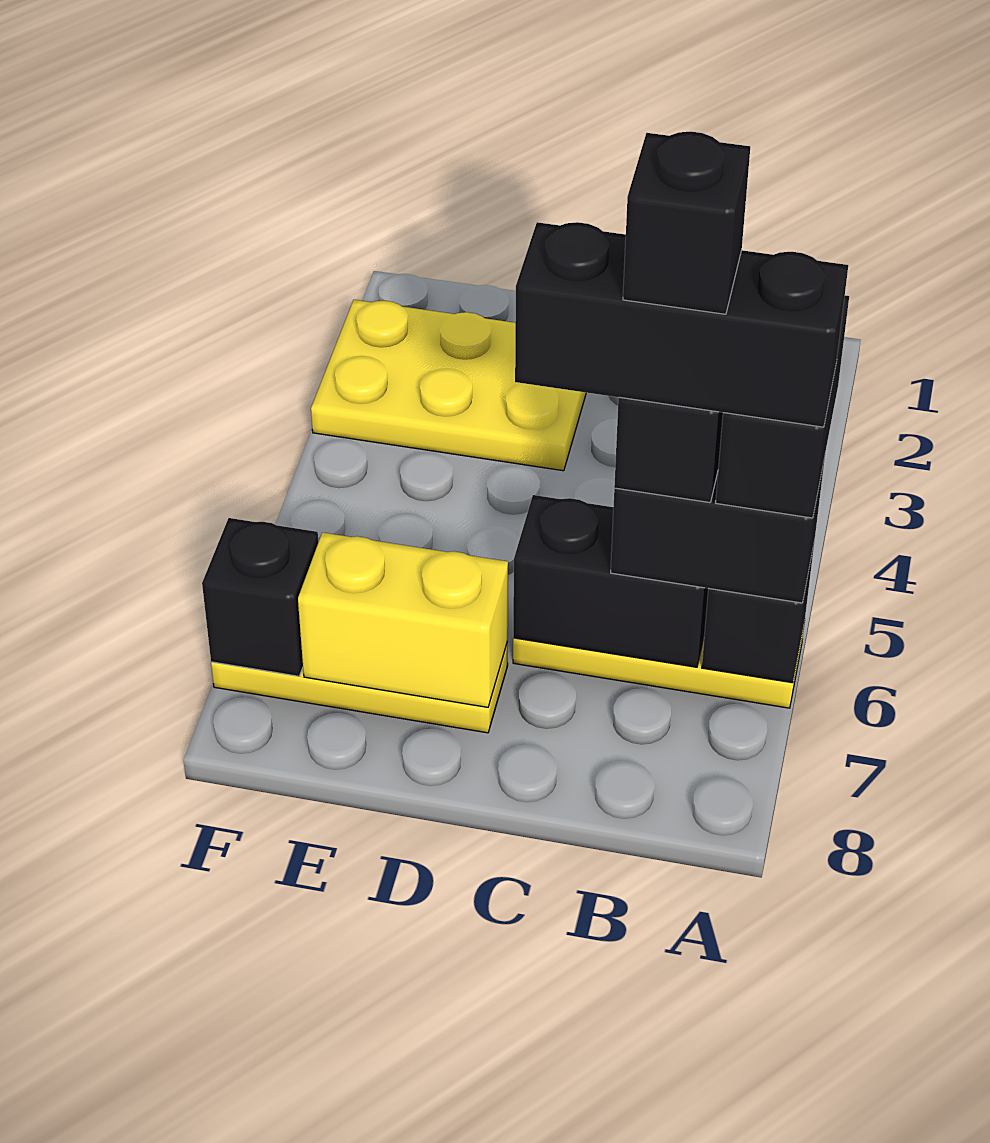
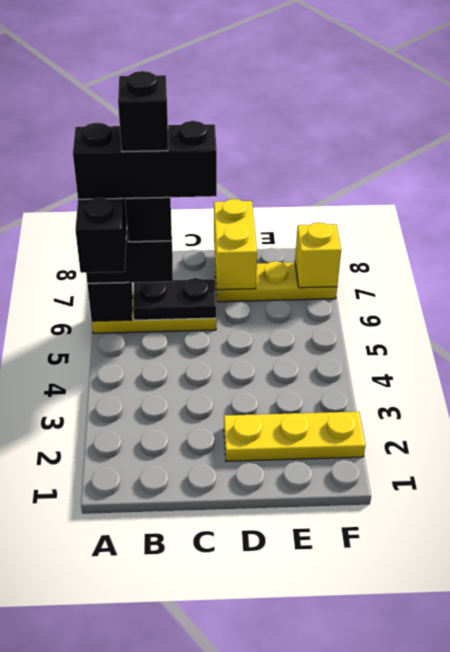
black brick B6:C6 level 2 -> black plate B6:C6 level 2
yellow plate D2:F3 level 1 -> yellow plate D2:F2 level 1
yellow brick D7:E7 level 2 -> yellow brick D7:D8 level 2
black brick F7 level 2 -> yellow brick F7 level 2

